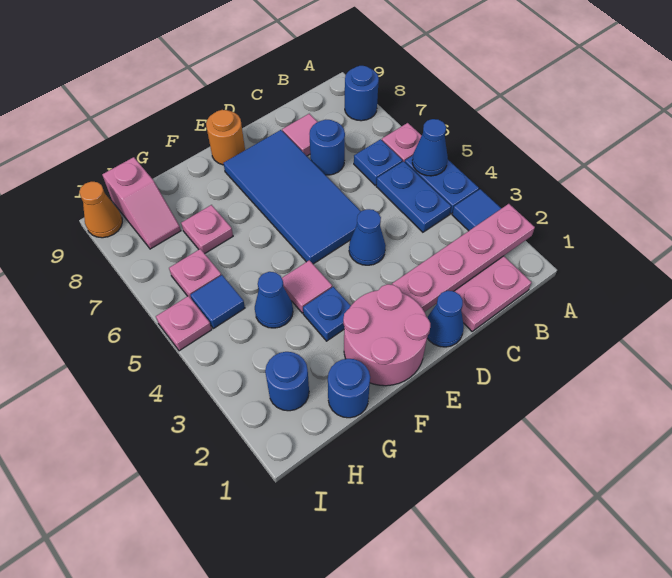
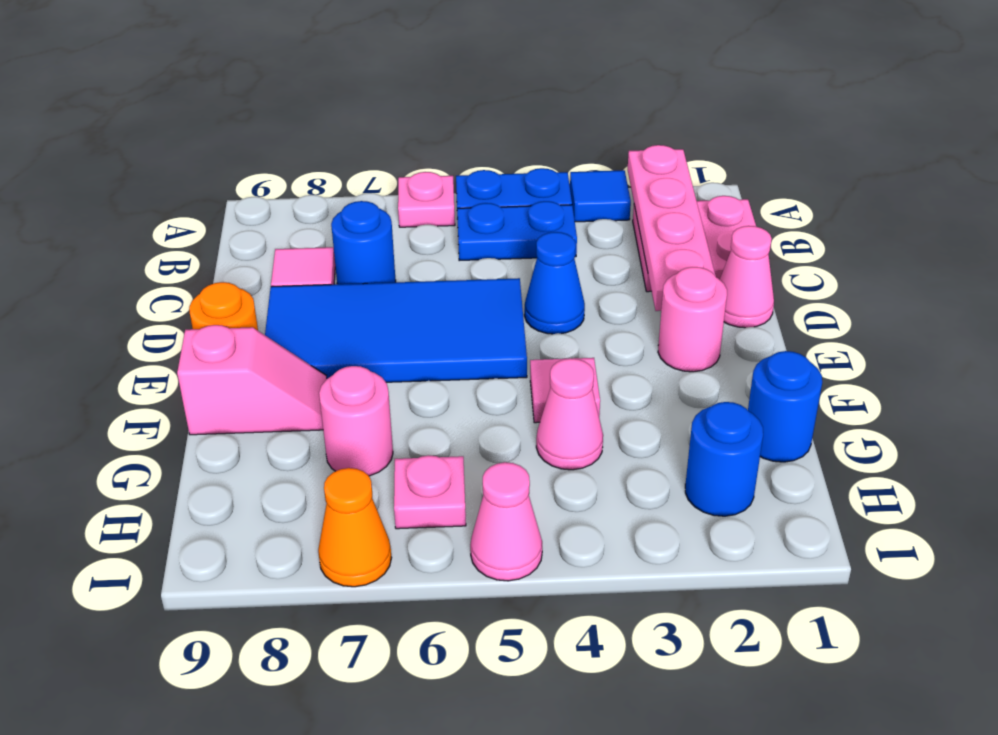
blue cone A5 level 2 -> none
blue round brick A8 level 1 -> none
blue plate B6 level 1 -> none
blue cone D1 level 1 -> pink cone D1 level 1
pink round brick E1:F2 level 1 -> pink round brick E2 level 1
blue plate F3 level 1 -> none
blue cone G4 level 1 -> pink cone G4 level 1
pink plate G7 level 1 -> pink round brick G7 level 1
blue tile H5 level 1 -> none
pink slope H8:H9 level 1 top 9 -> pink slope F8:F9 level 1 top 9
pink plate I5 level 1 -> pink cone I5 level 1
orange cone I9 level 1 -> orange cone I7 level 1

